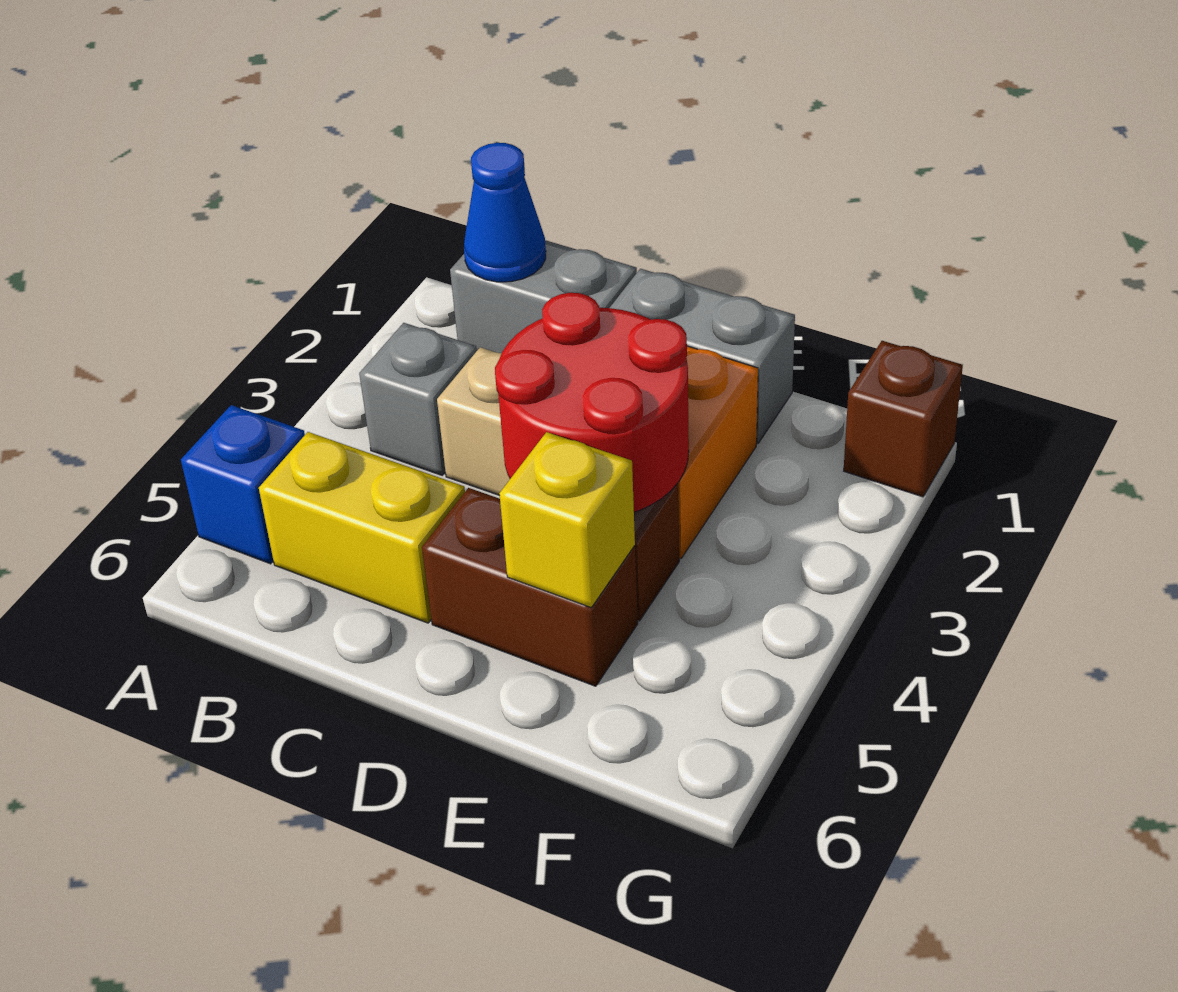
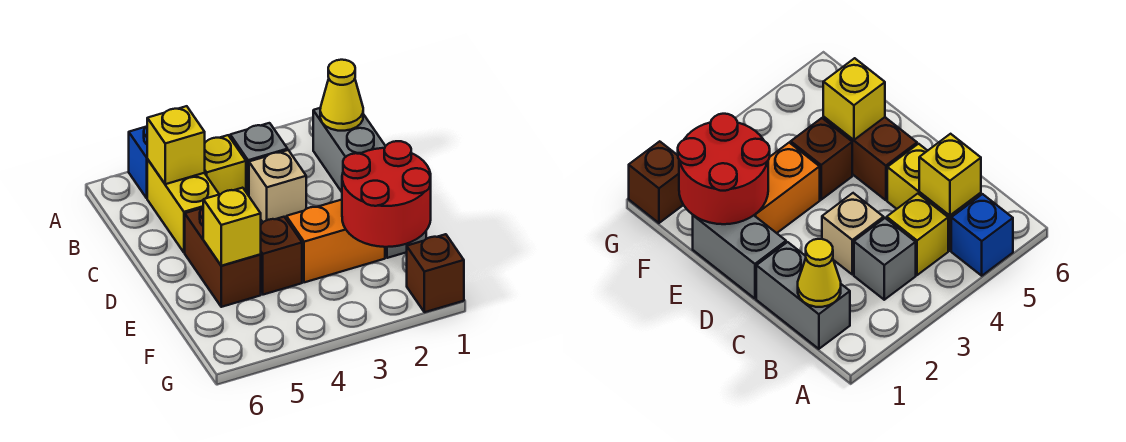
blue cone B1 level 2 -> yellow cone B1 level 2
none -> yellow brick B4 level 1
none -> yellow brick B5 level 2
red round brick D3:E4 level 2 -> red round brick E1:F2 level 2

